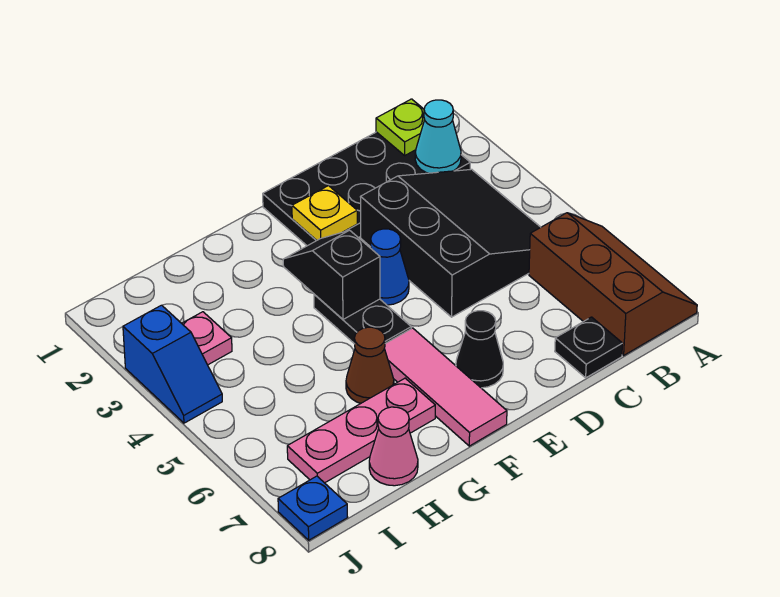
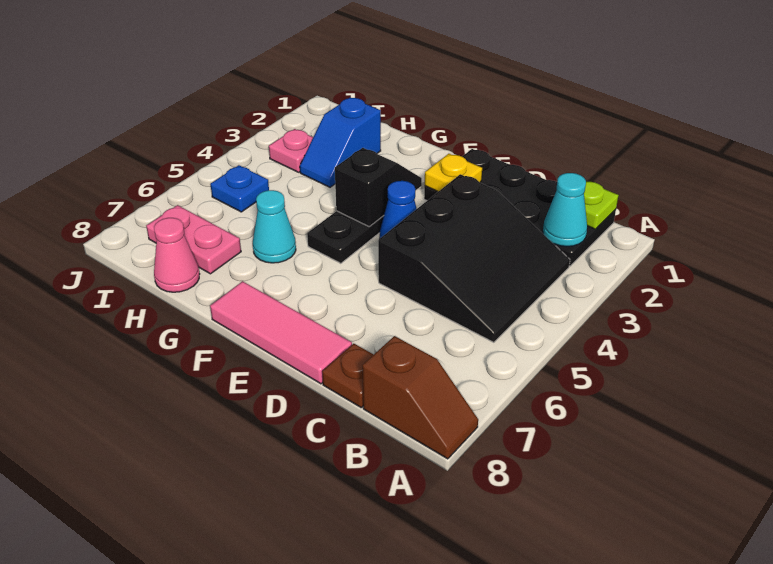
brown slope A6:B8 level 1 top B -> brown slope A8:B8 level 1 top B
black plate C8 level 1 -> brown plate C8 level 1
black cone E7 level 1 -> none
pink tile F6:F8 level 1 -> pink tile D8:F8 level 1
brown cone G6 level 1 -> cyan cone G6 level 1
pink plate G7:I7 level 1 -> pink plate H7:I7 level 1
blue slope J3:J4 level 1 top 3 -> blue slope H2:H3 level 1 top 2
blue plate J8 level 1 -> blue plate I5 level 1

